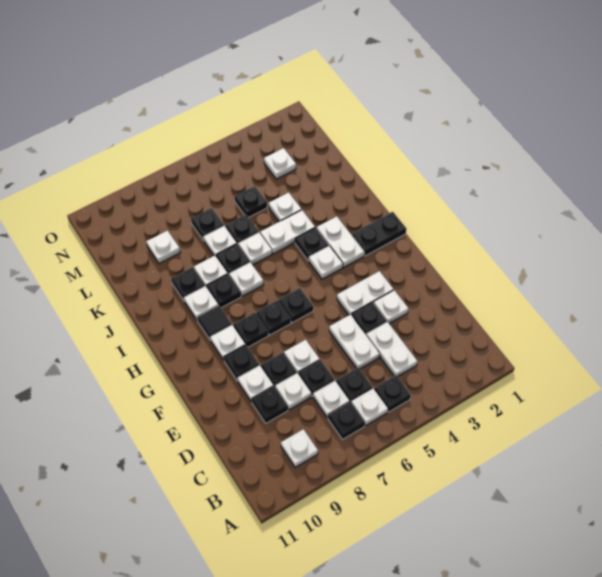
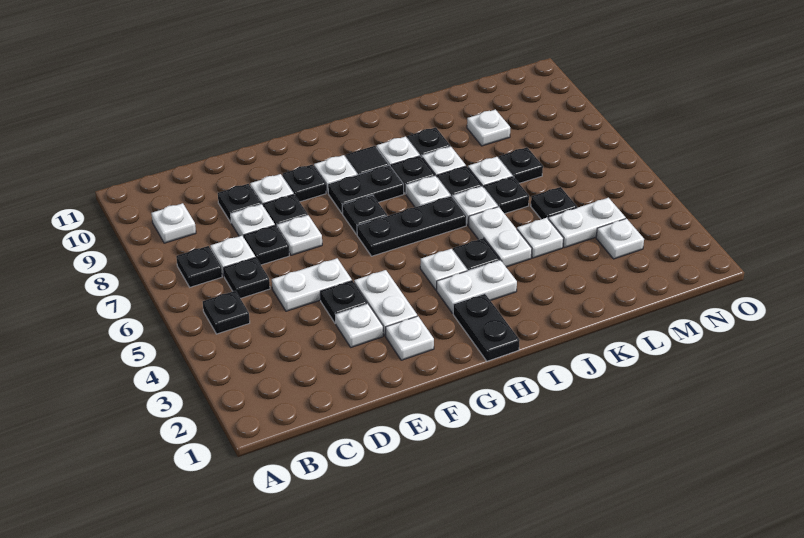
white plate B6 level 1 -> white plate F2 level 1
white plate C4:D4 level 1 -> white plate L4:M4 level 1
black plate G6 level 1 -> black plate G6:I6 level 1
black plate G8 level 1 -> black plate G8:H8 level 1

